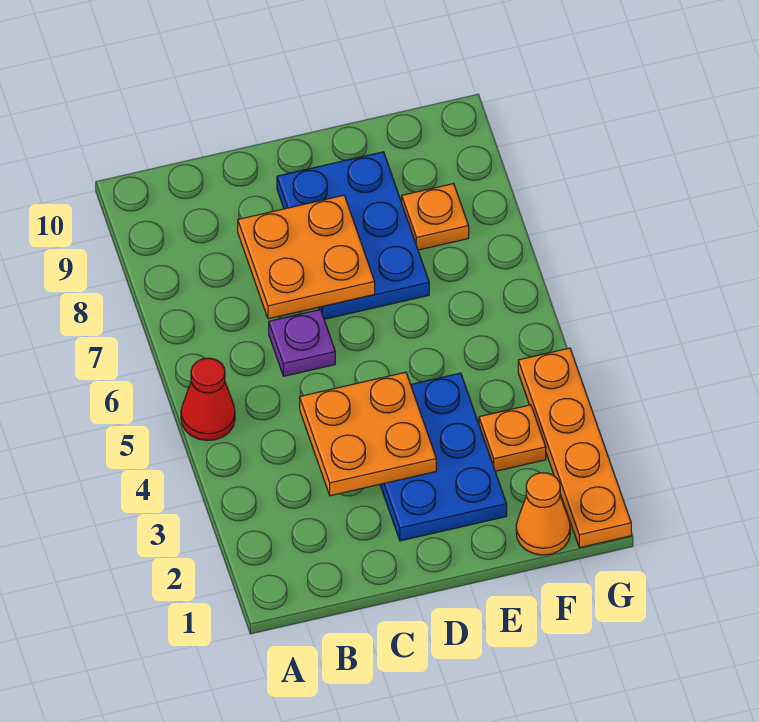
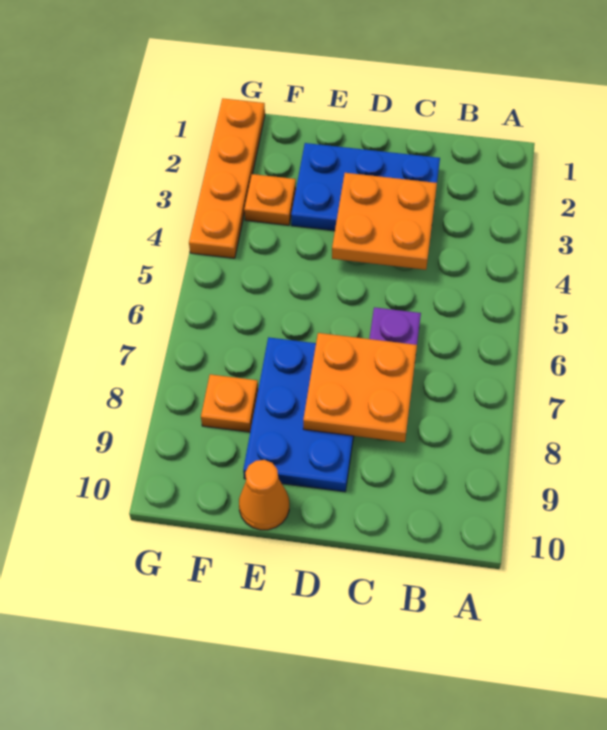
red cone A5 level 1 -> none
blue plate D2:E4 level 1 -> blue plate C2:E3 level 1
orange cone F1 level 1 -> orange cone E10 level 1

